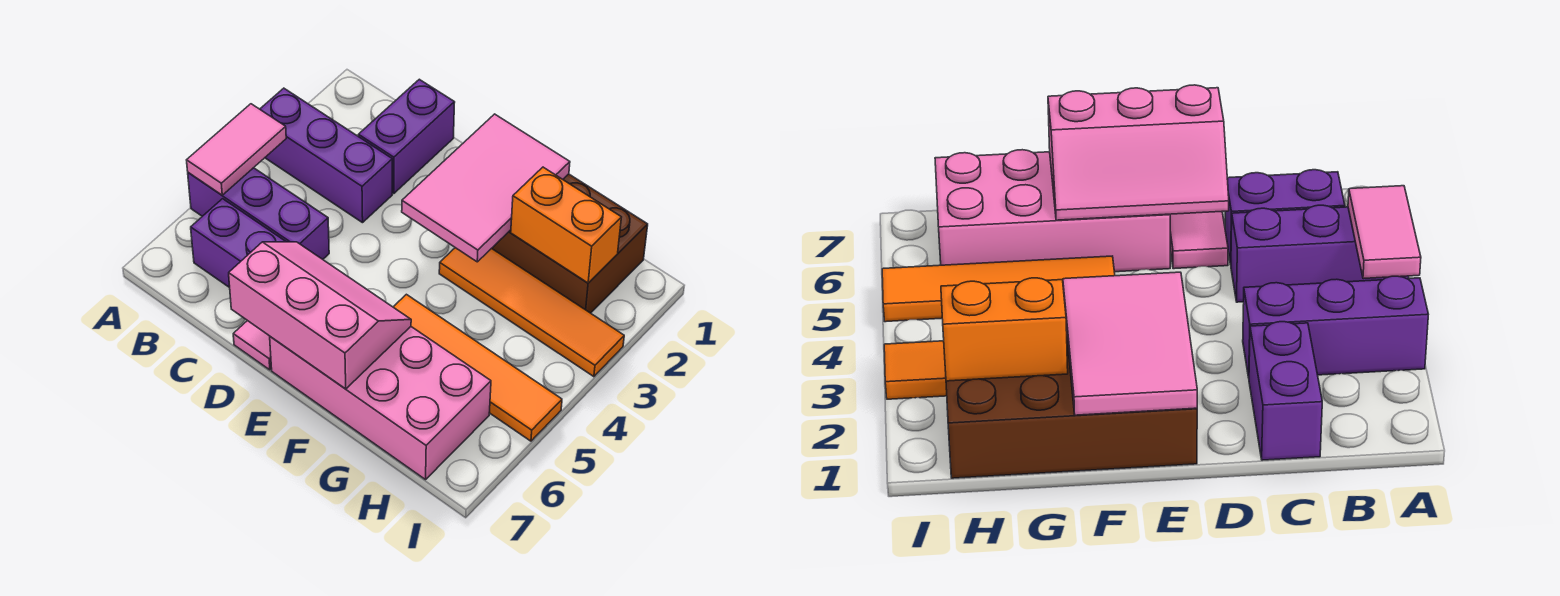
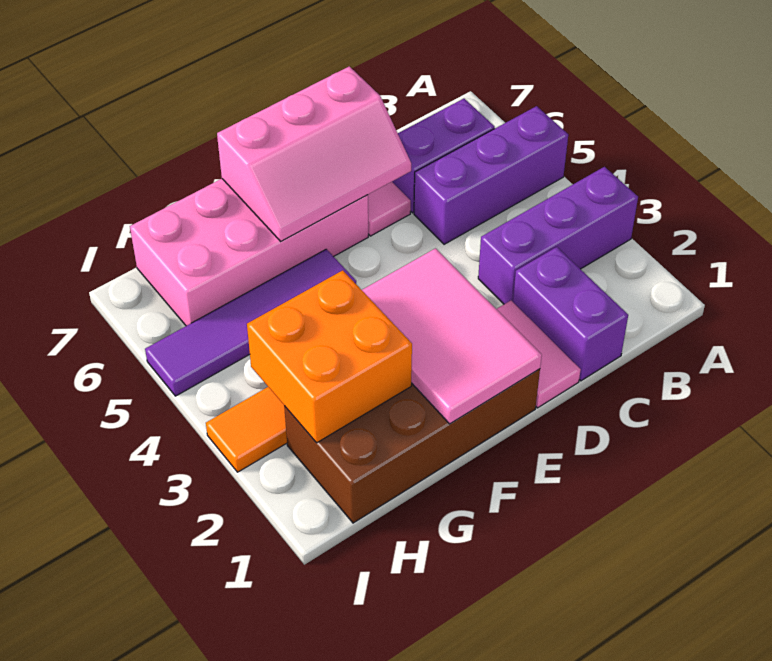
pink tile A4:A5 level 2 -> pink tile D1:D2 level 1
orange tile F5:I5 level 1 -> purple tile F5:I5 level 1
orange brick G2:H2 level 2 -> orange brick G2:H3 level 2

